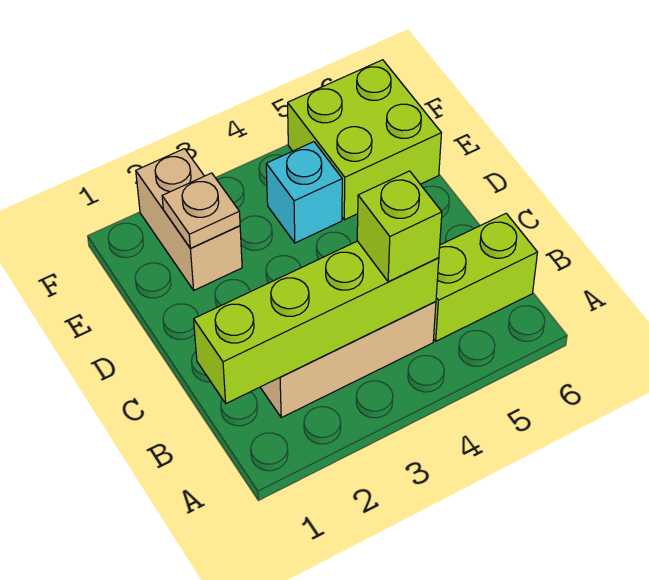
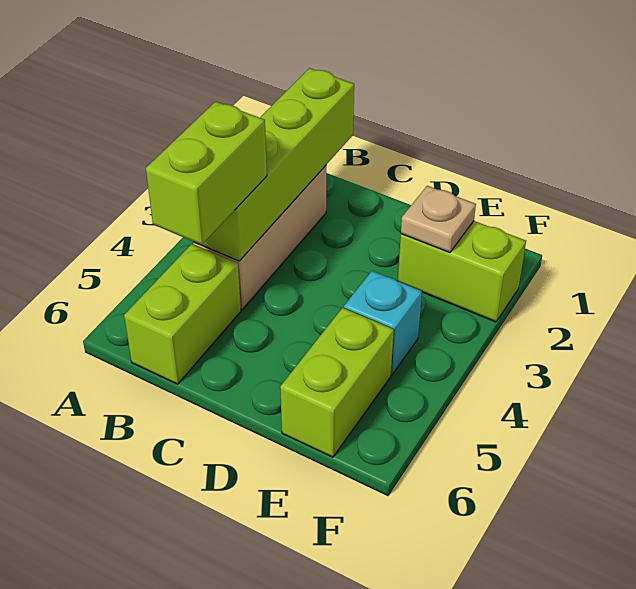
lime brick B4 level 3 -> lime brick B4:B5 level 3
tan brick E2:F2 level 1 -> lime brick E2:F2 level 1
lime brick E5:F6 level 1 -> lime brick E5:E6 level 1

